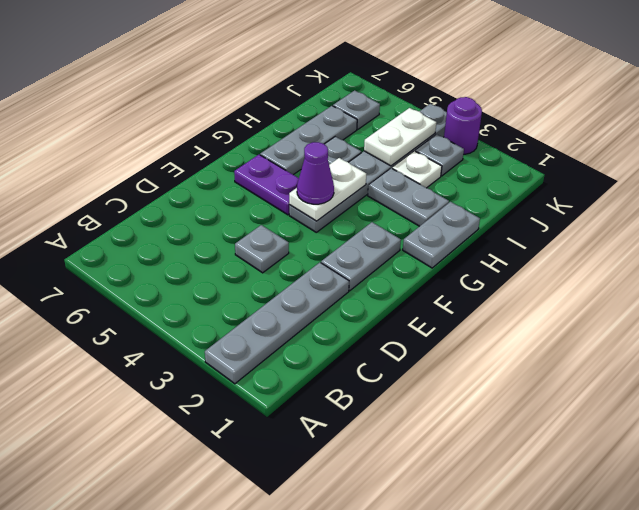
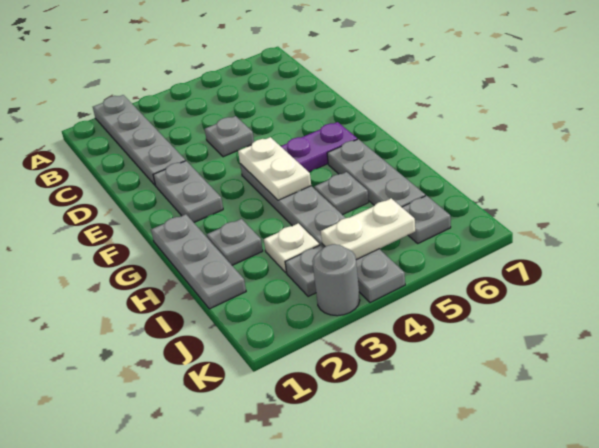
purple cone F4 level 3 -> none
grey plate G1:H1 level 1 -> grey plate G1:I1 level 1
grey plate H2:H3 level 1 -> grey plate H2 level 1
white plate I4:J4 level 2 -> white plate J4:J5 level 2
purple round brick K3 level 1 -> grey round brick K3 level 1

